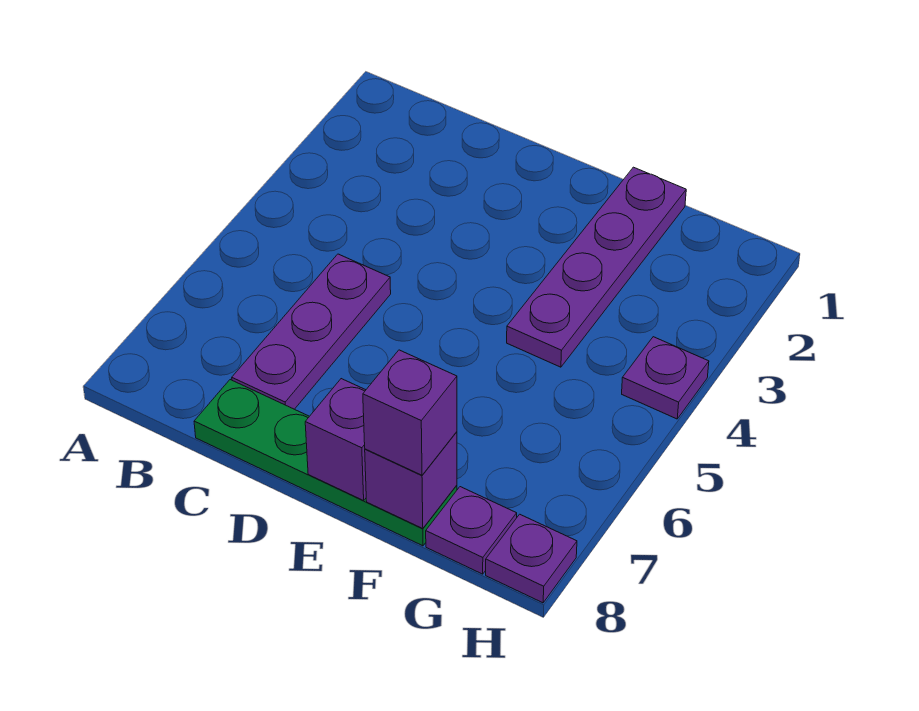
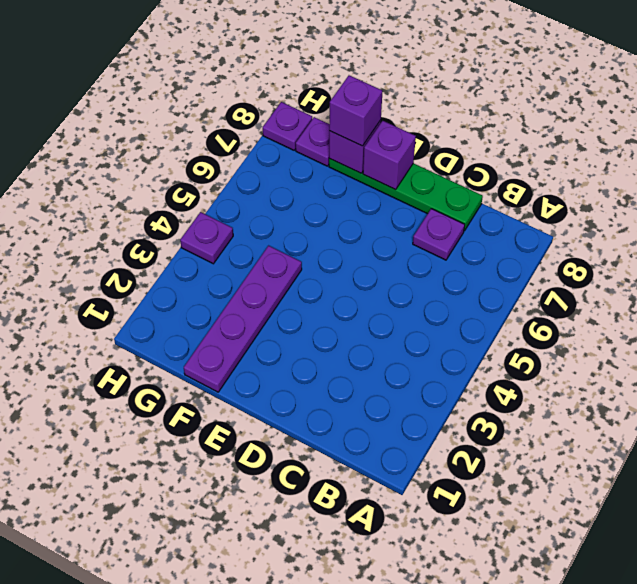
purple plate C5:C7 level 1 -> purple plate C7 level 1

